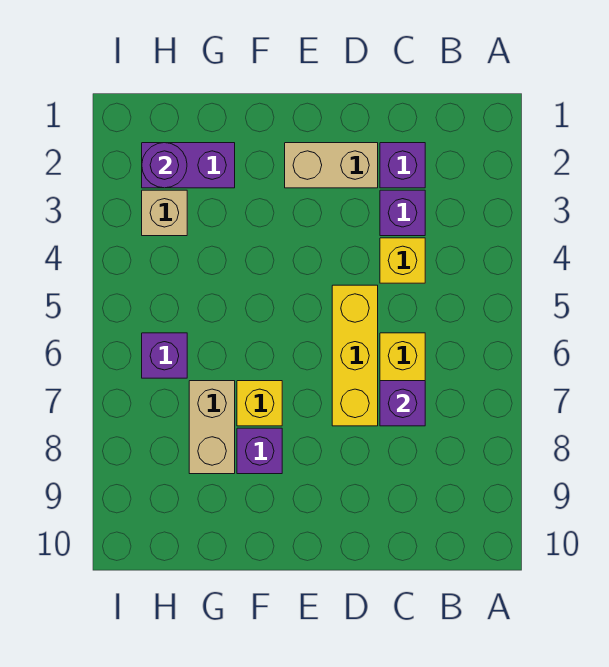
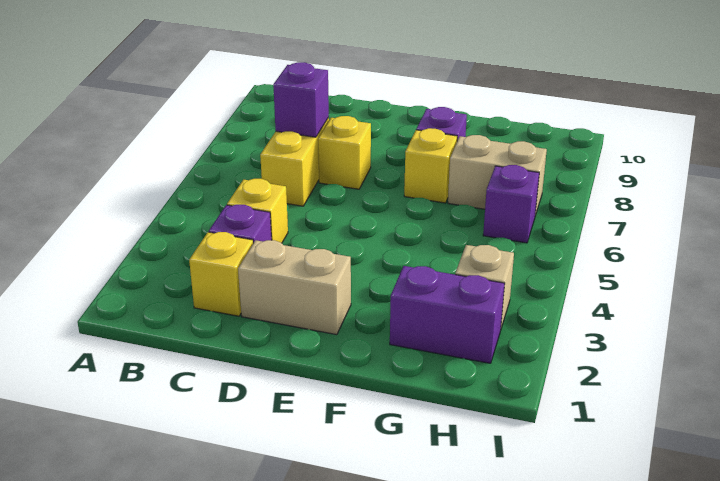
purple brick C2 level 1 -> yellow brick C2 level 1
yellow brick D5:D7 level 1 -> yellow brick D7 level 1
tan brick G7:G8 level 1 -> tan brick G7:H7 level 1
purple round brick H2 level 2 -> none

